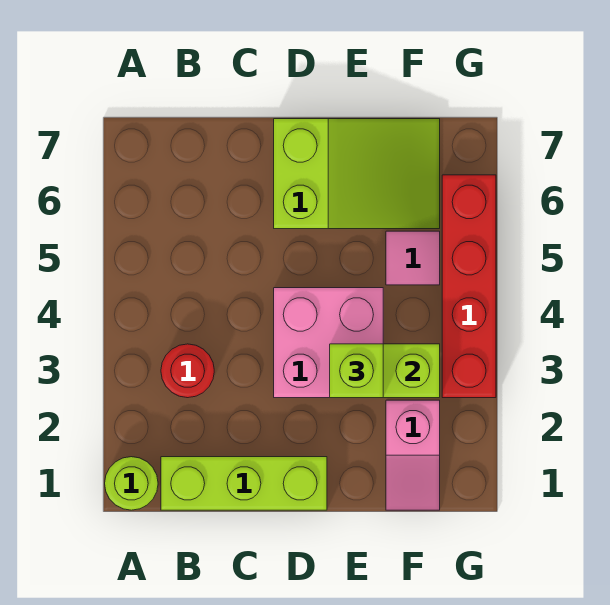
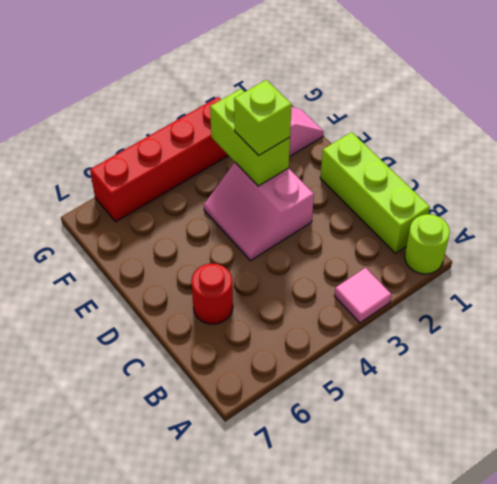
red round brick B3 level 1 -> red round brick C6 level 1
pink brick D3:E4 level 1 -> pink slope D3:E4 level 1 top 3
lime slope D6:F7 level 1 top D -> none
pink tile F5 level 1 -> pink tile A3 level 1

